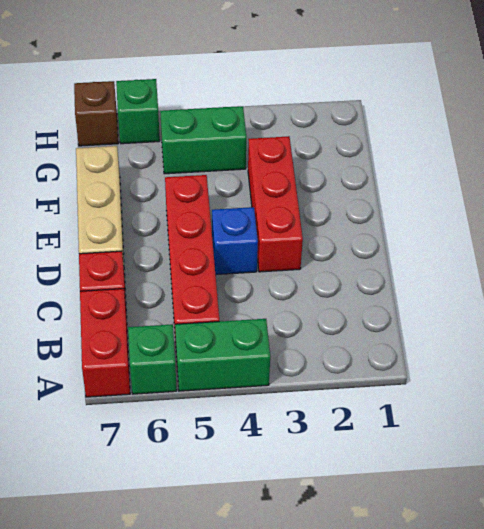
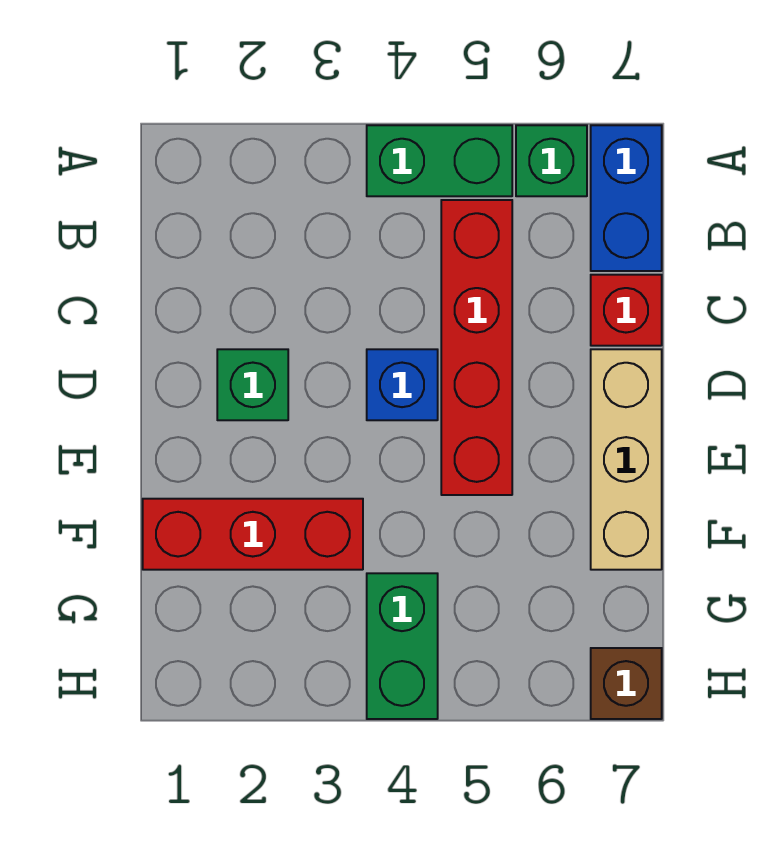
red brick A7:B7 level 1 -> blue brick A7:B7 level 1
red brick D3:F3 level 1 -> red brick F1:F3 level 1
green brick G4:G5 level 1 -> green brick G4:H4 level 1
green brick H6 level 1 -> green brick D2 level 1

